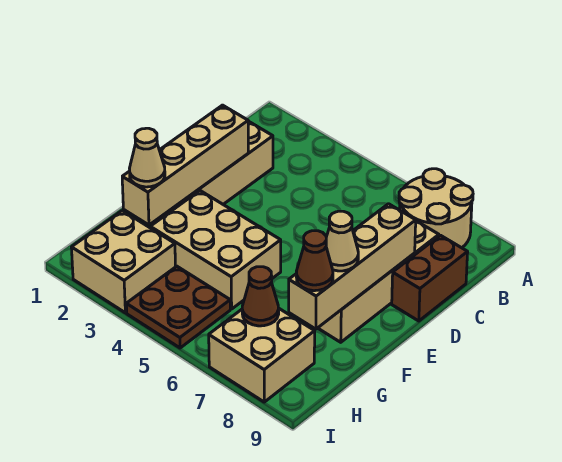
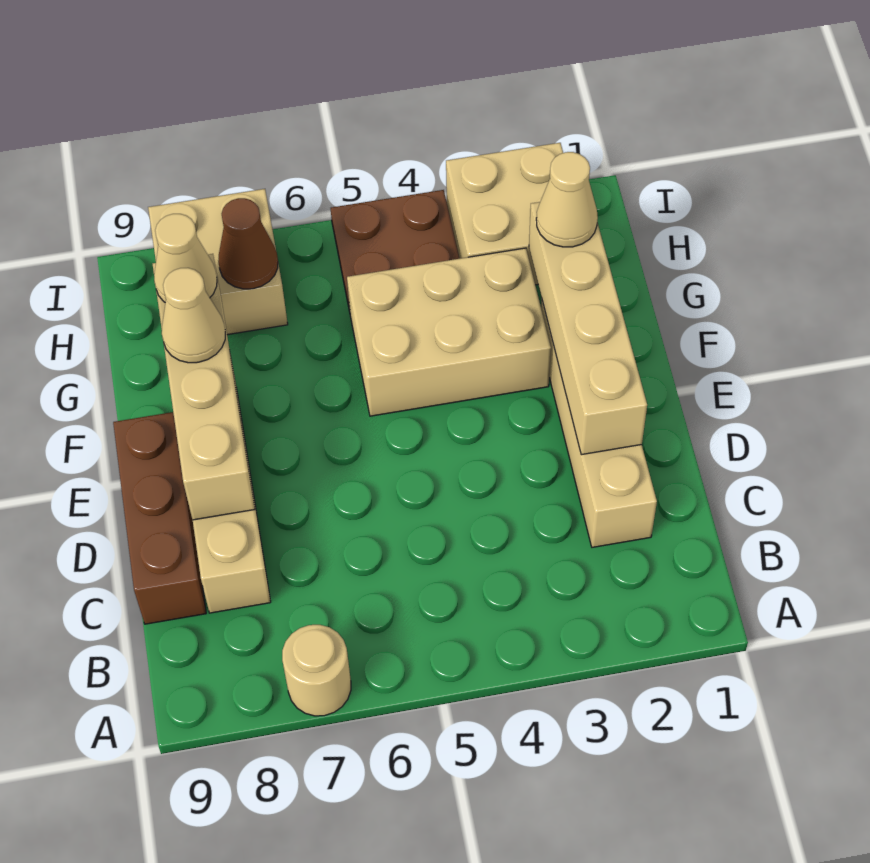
tan round brick A7:B8 level 1 -> tan round brick A7 level 1
brown brick C9:D9 level 1 -> brown brick C9:E9 level 1
brown cone G8 level 3 -> tan cone G8 level 3

